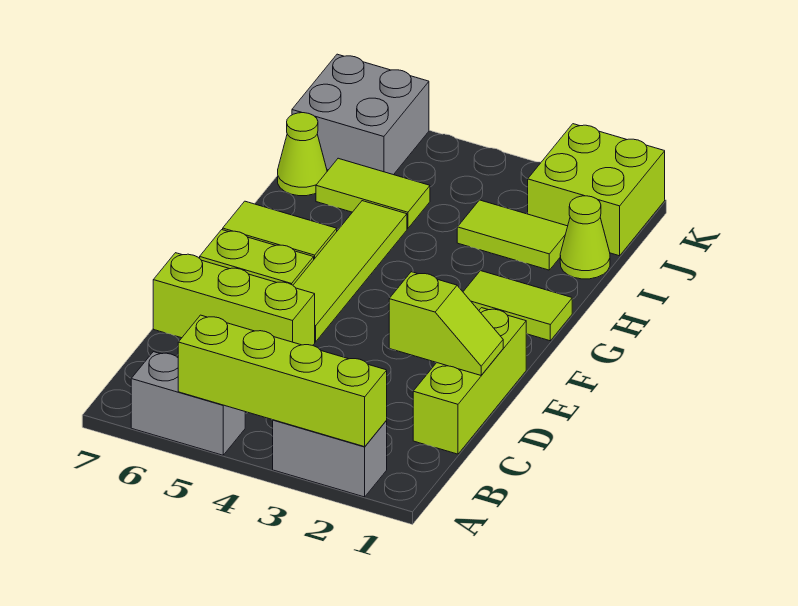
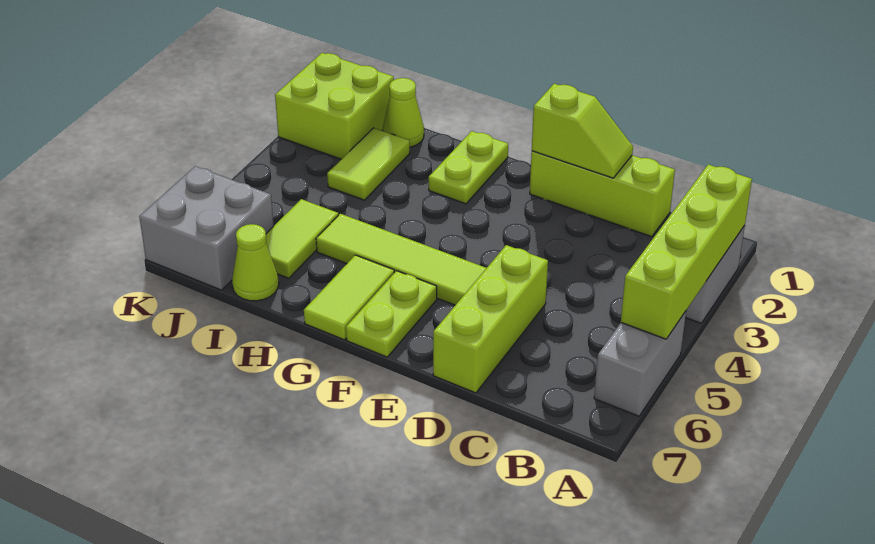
lime slope D1:D2 level 2 top 2 -> lime slope D1:E1 level 2 top E
lime tile G1:G2 level 1 -> lime plate G1:G2 level 1

